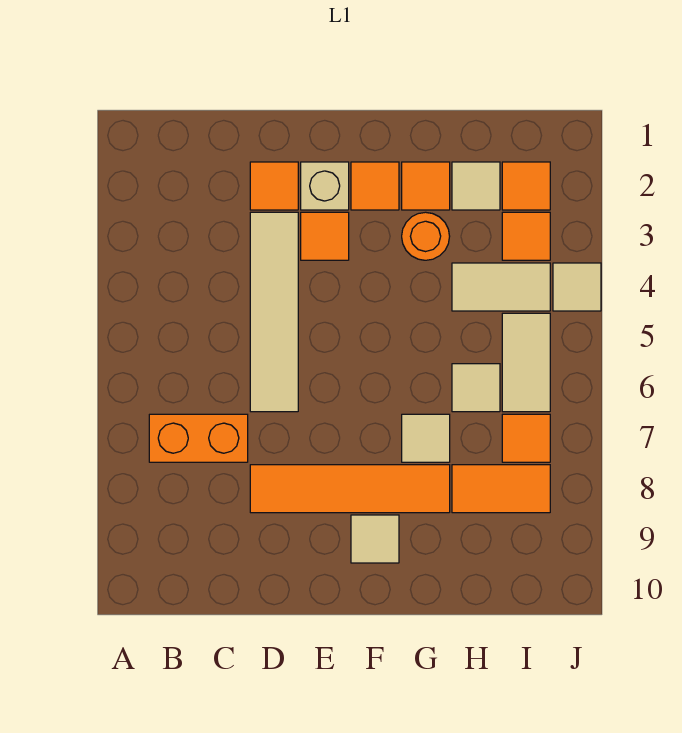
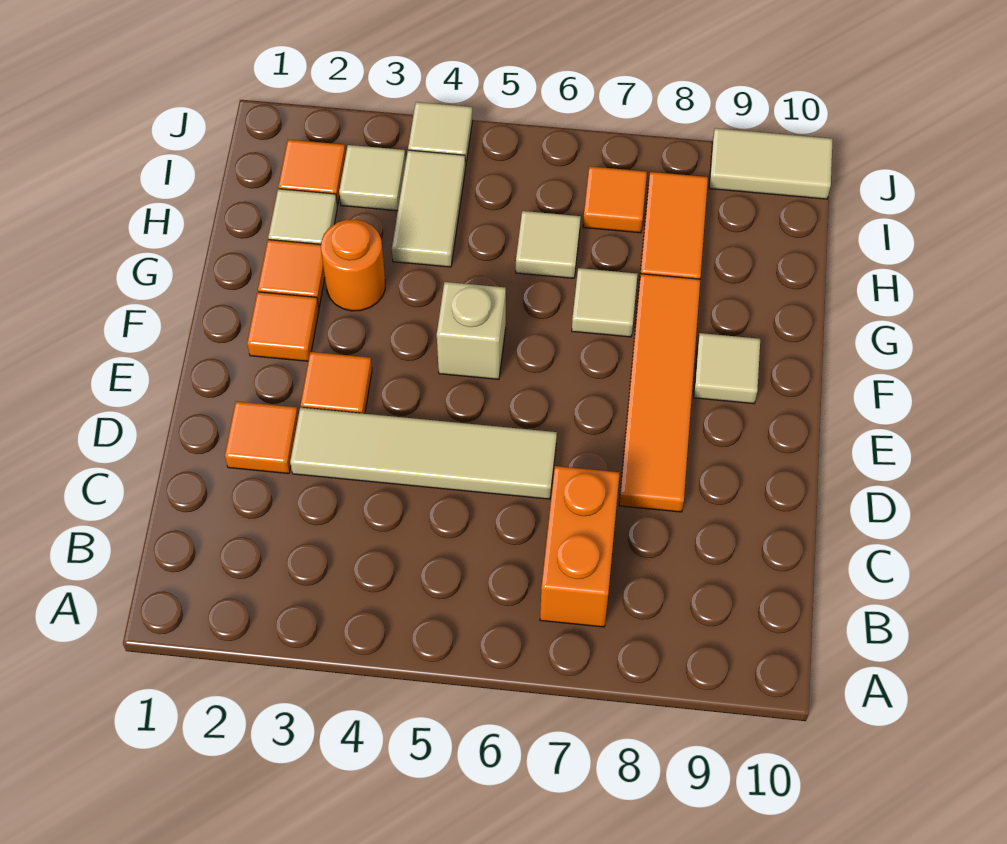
tan brick E2 level 1 -> tan brick F5 level 1
orange tile I3 level 1 -> tan tile I3 level 1
tan tile I5:I6 level 1 -> tan tile J9:J10 level 1

